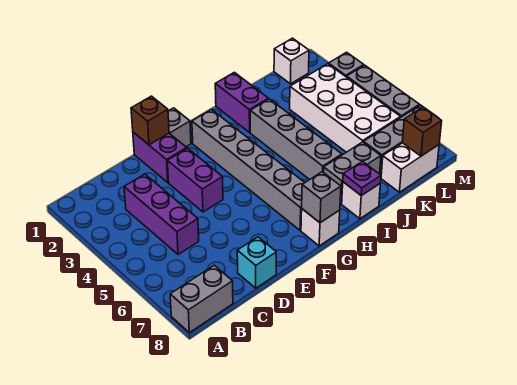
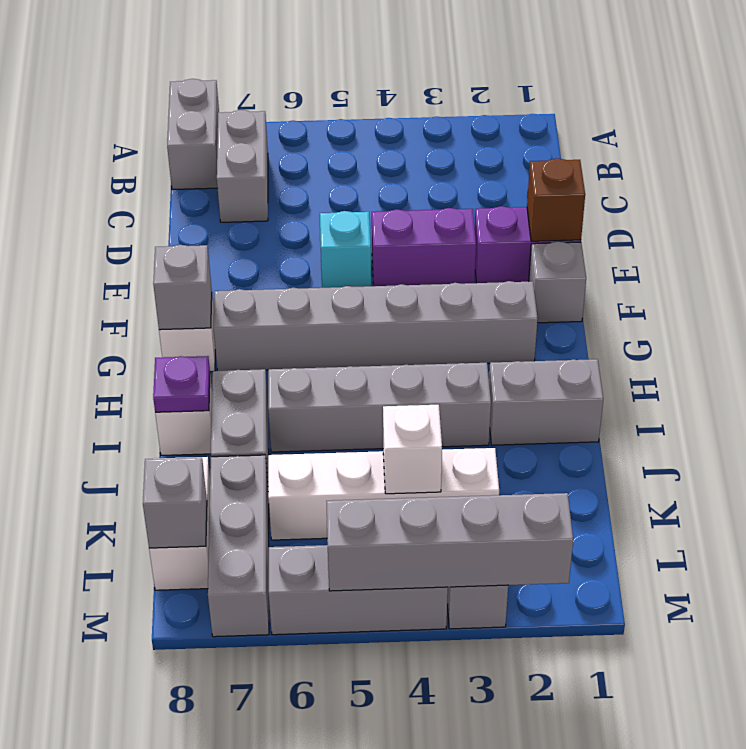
none -> grey brick B7:C7 level 1
purple brick C3:C5 level 1 -> none
cyan brick D8 level 1 -> cyan brick E5 level 1
purple brick I1:I2 level 1 -> grey brick I1:I2 level 1
white brick K3:L6 level 1 -> white brick K3:K6 level 1
white brick L1 level 1 -> white brick K4 level 2
brown brick L8 level 2 -> grey brick L8 level 2
none -> grey brick M2:M5 level 2

